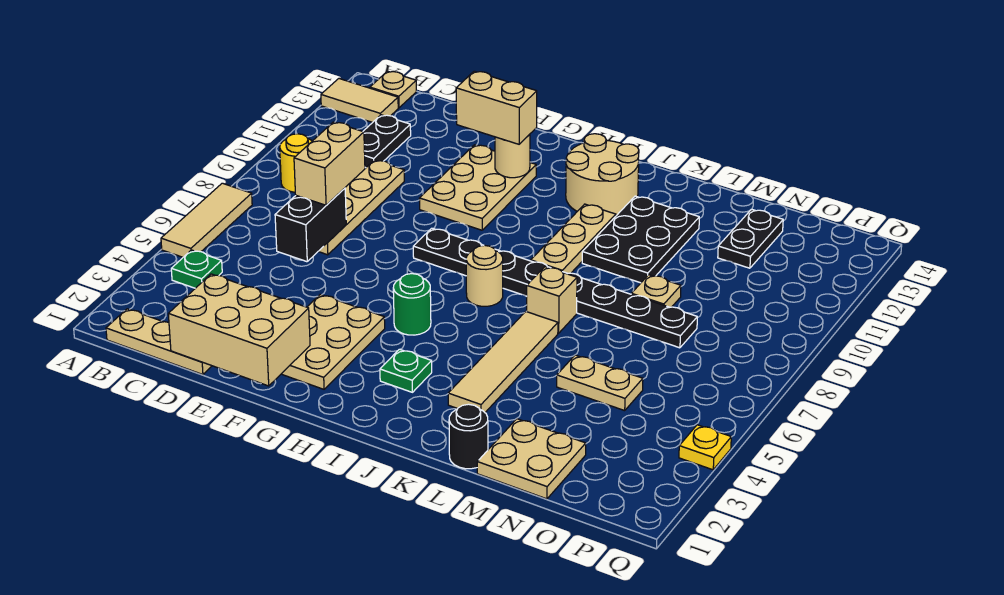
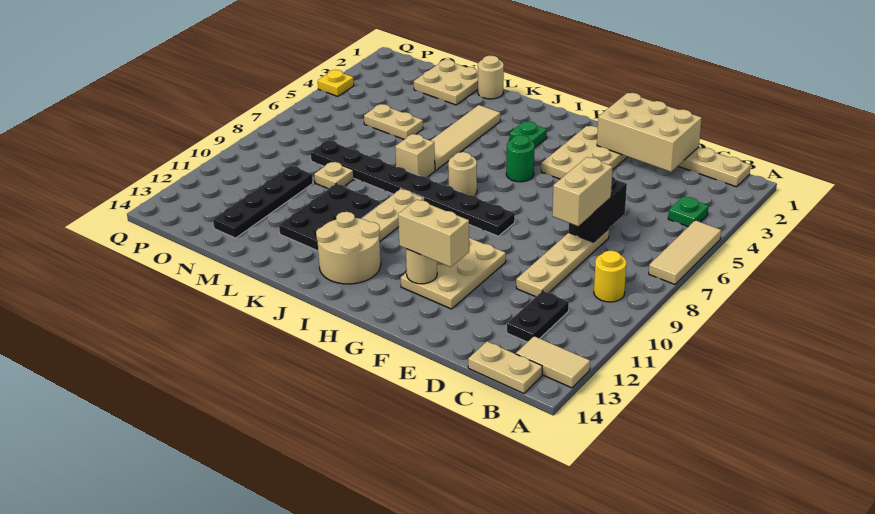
tan plate B14 level 1 -> tan plate B14:C14 level 1
black round brick L1 level 1 -> tan round brick L1 level 1
black plate N12:N13 level 1 -> black plate N10:N13 level 1

